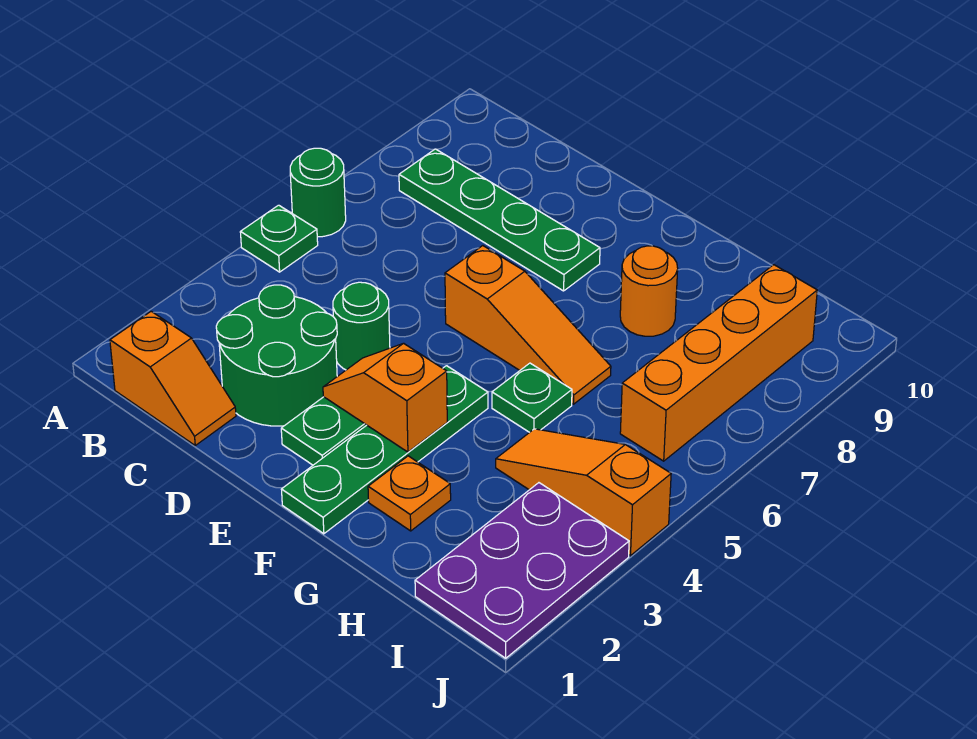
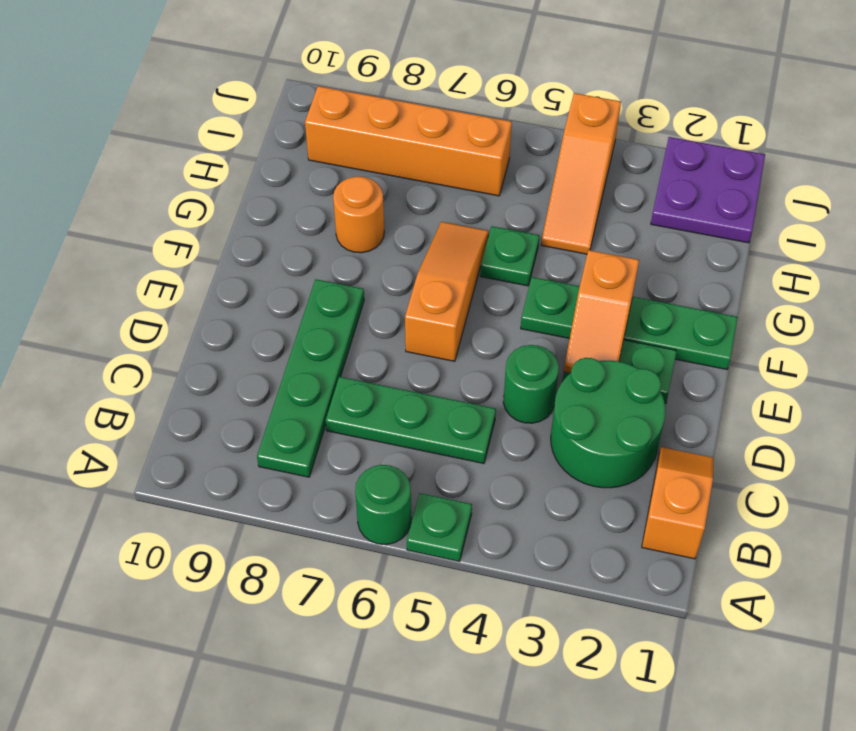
none -> green plate C5:C7 level 1
orange plate G2 level 1 -> none
purple plate I1:J3 level 1 -> purple plate I1:J2 level 1

